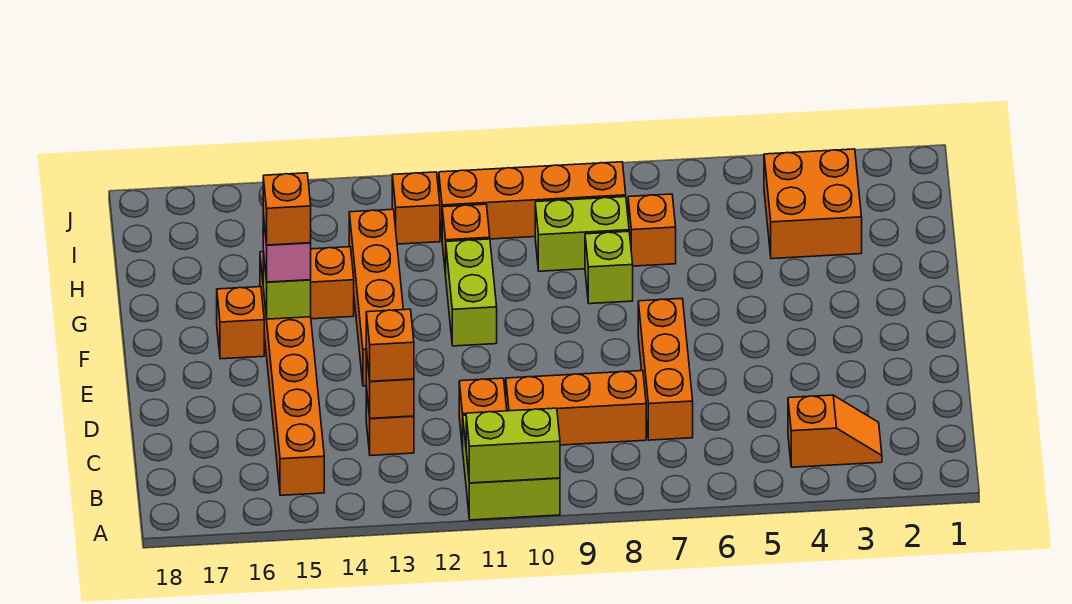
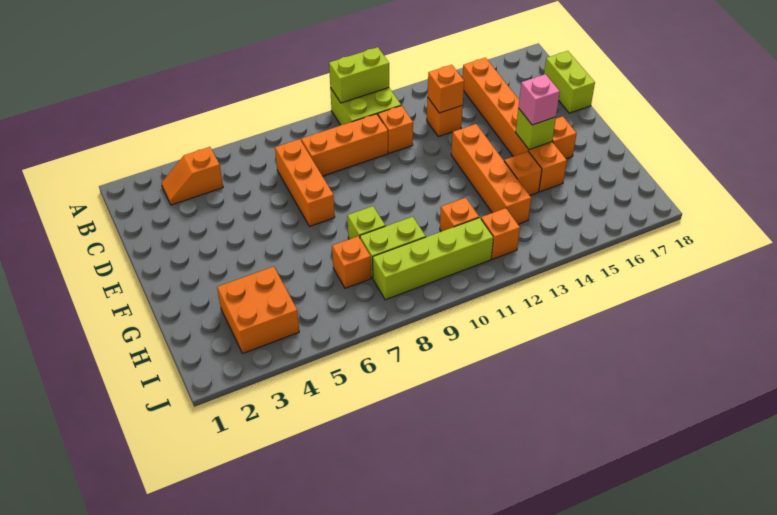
orange brick C13 level 3 -> none
lime brick F11:G11 level 1 -> lime brick C18:D18 level 1
orange brick F15 level 4 -> none
orange brick I8:I11 level 1 -> lime brick I8:I11 level 1

